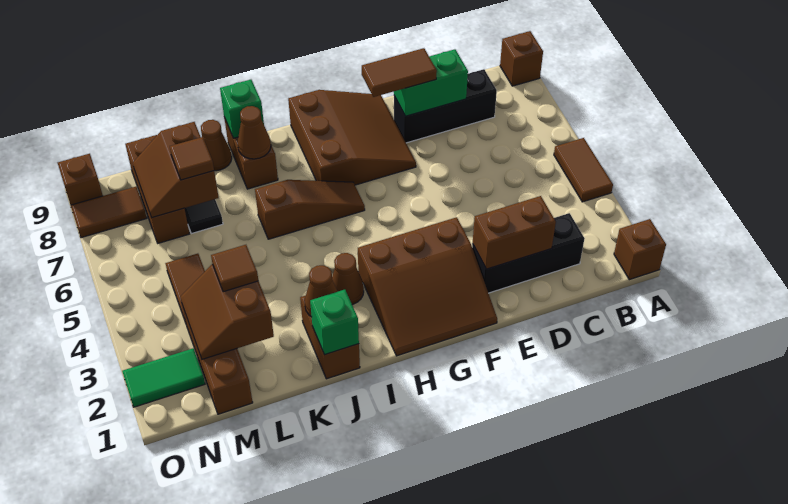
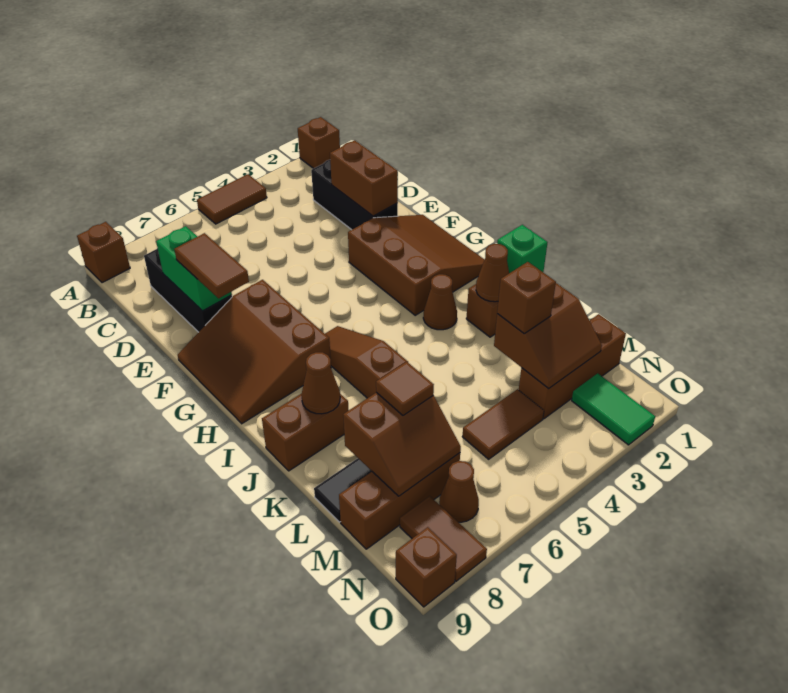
brown slope F7:H9 level 1 top H -> brown slope F7:H9 level 1 top 7
green brick J9 level 2 -> none
brown cone K9 level 1 -> brown cone N7 level 1
brown tile L3 level 3 -> brown brick L3 level 3

